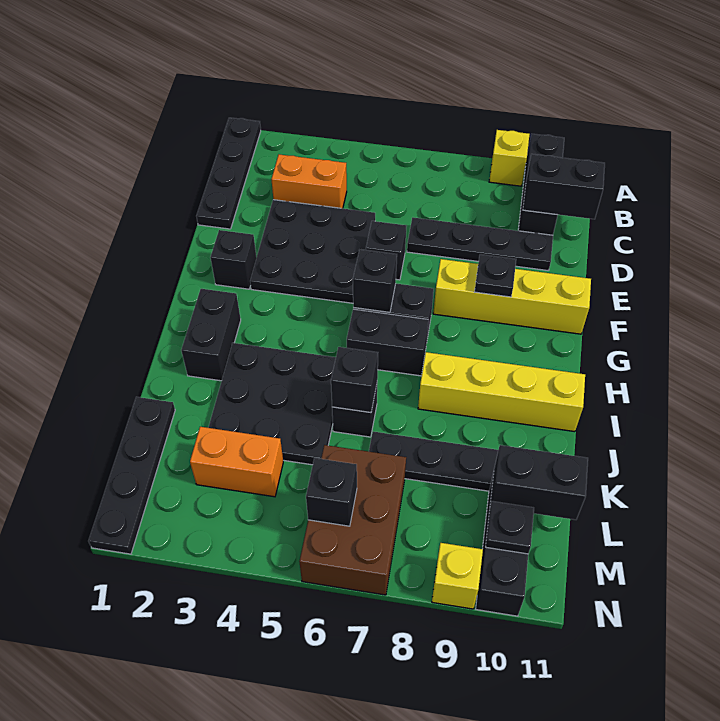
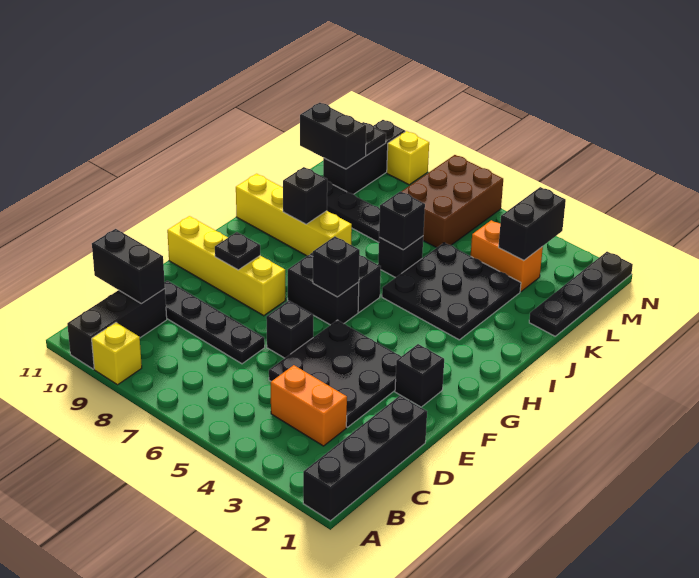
black plate A1:D1 level 1 -> black brick A1:D1 level 1
black brick H2:I2 level 1 -> black brick L3:M3 level 2
black brick M6 level 2 -> black brick I9 level 2

